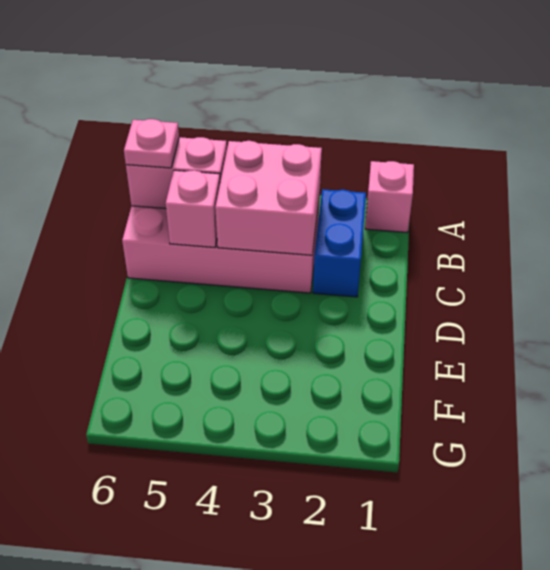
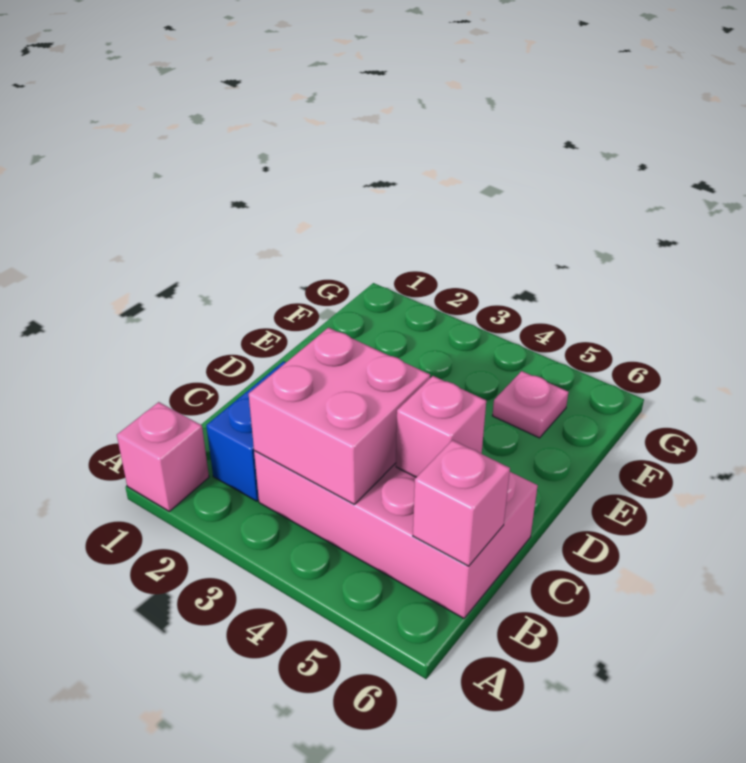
pink brick B5:B6 level 2 -> pink brick B6 level 2
pink plate B6 level 3 -> pink plate F5 level 1

